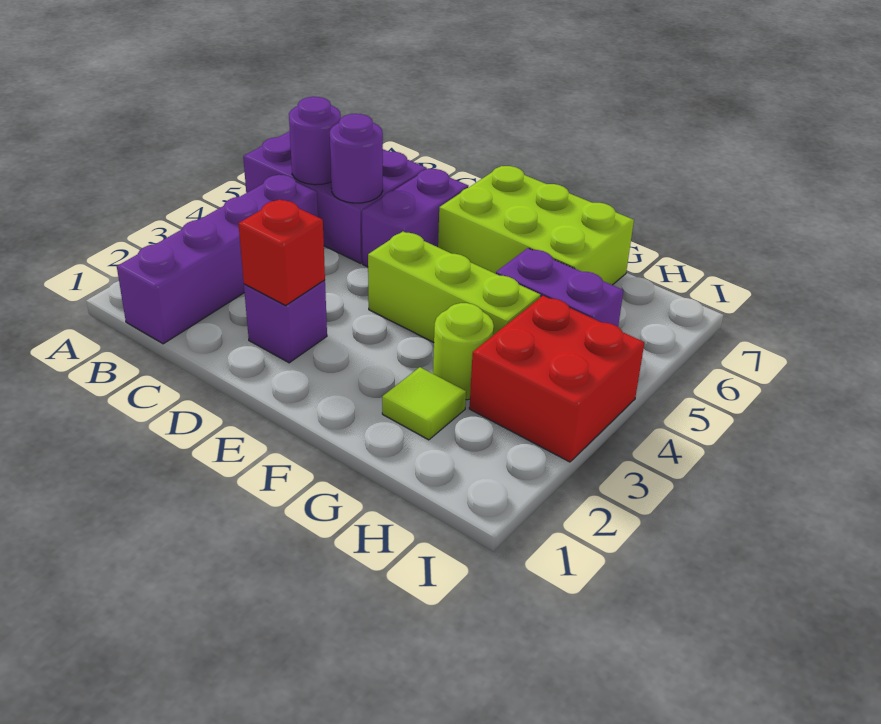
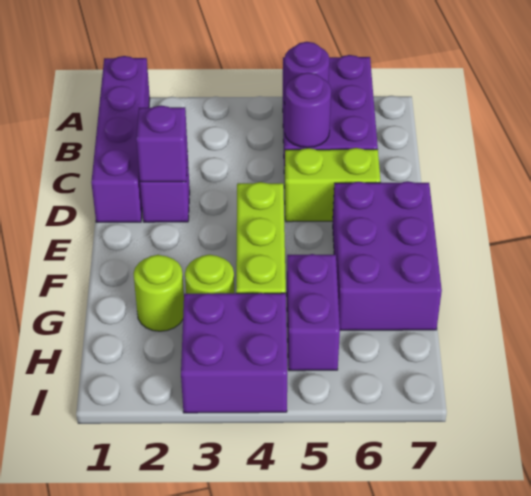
purple brick B1:B4 level 1 -> purple brick A1:D1 level 1
red brick D2 level 2 -> purple brick D2 level 2
purple brick D5:D6 level 1 -> lime brick D5:D6 level 1
lime brick E6:G7 level 1 -> purple brick E6:G7 level 1
lime tile G2 level 1 -> lime round brick G2 level 1
red brick H3:I4 level 1 -> purple brick H3:I4 level 1

